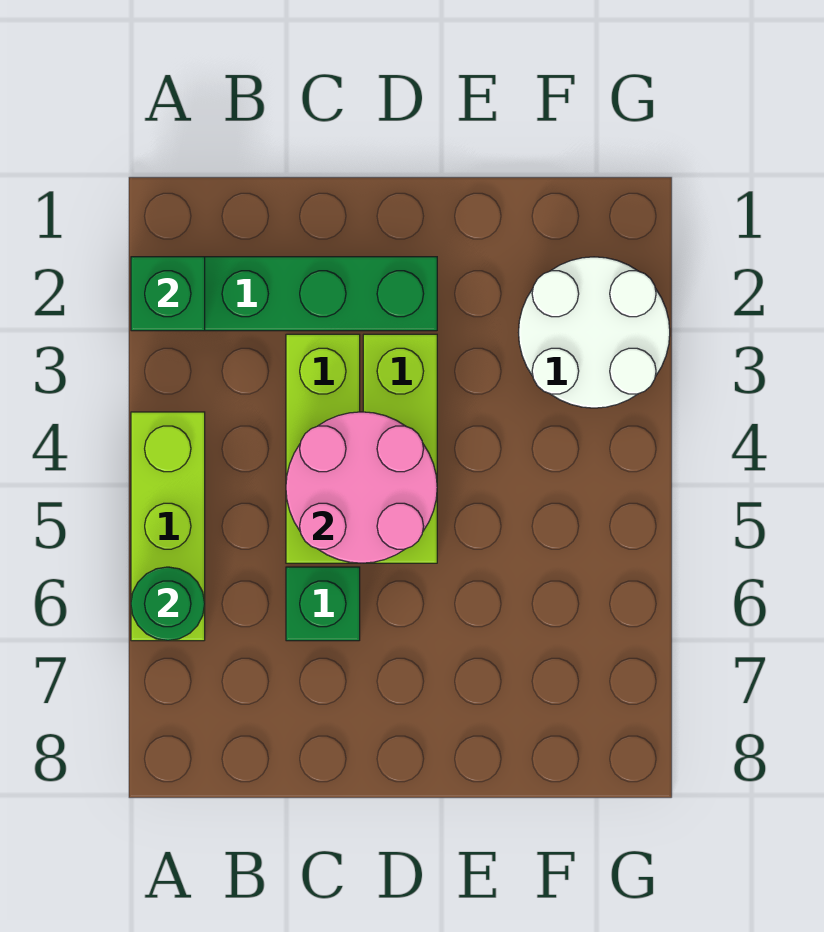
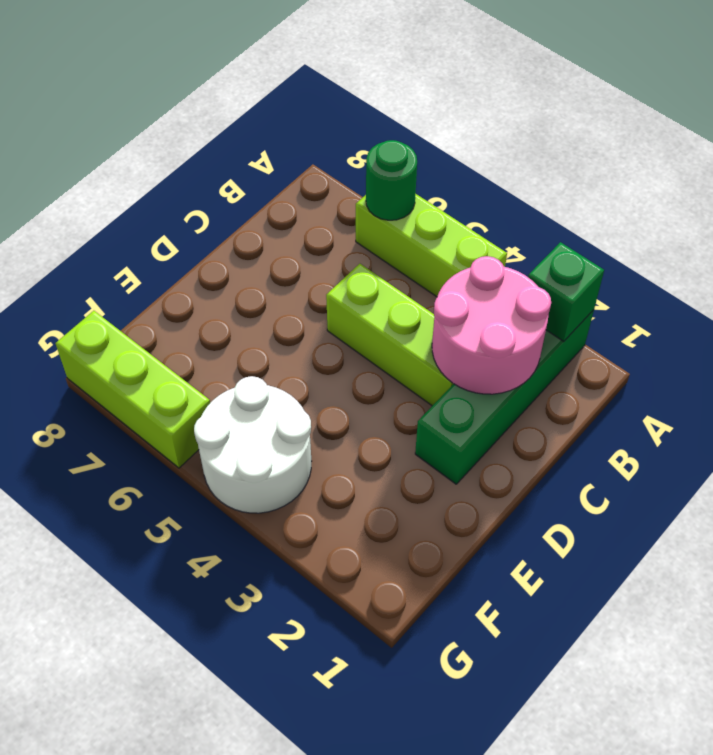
pink round brick C4:D5 level 2 -> pink round brick B2:C3 level 2
green brick C6 level 1 -> none
lime brick D3:D5 level 1 -> lime brick G6:G8 level 1
white round brick F2:G3 level 1 -> white round brick F4:G5 level 1

